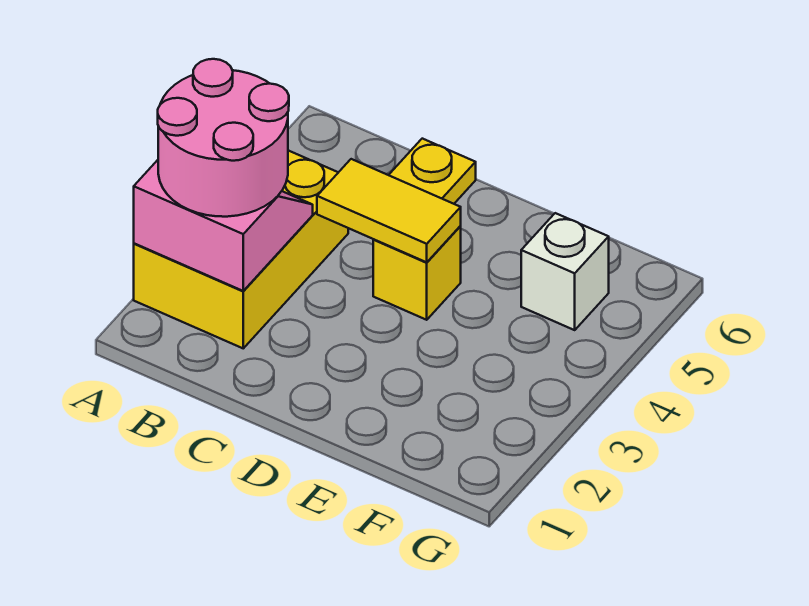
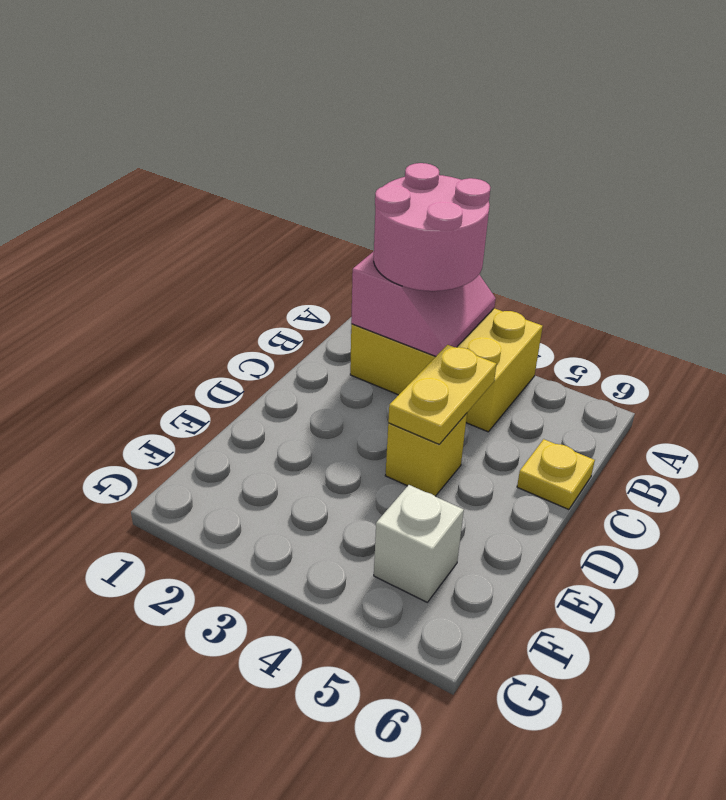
yellow tile C4:D4 level 2 -> yellow plate C4:D4 level 2

